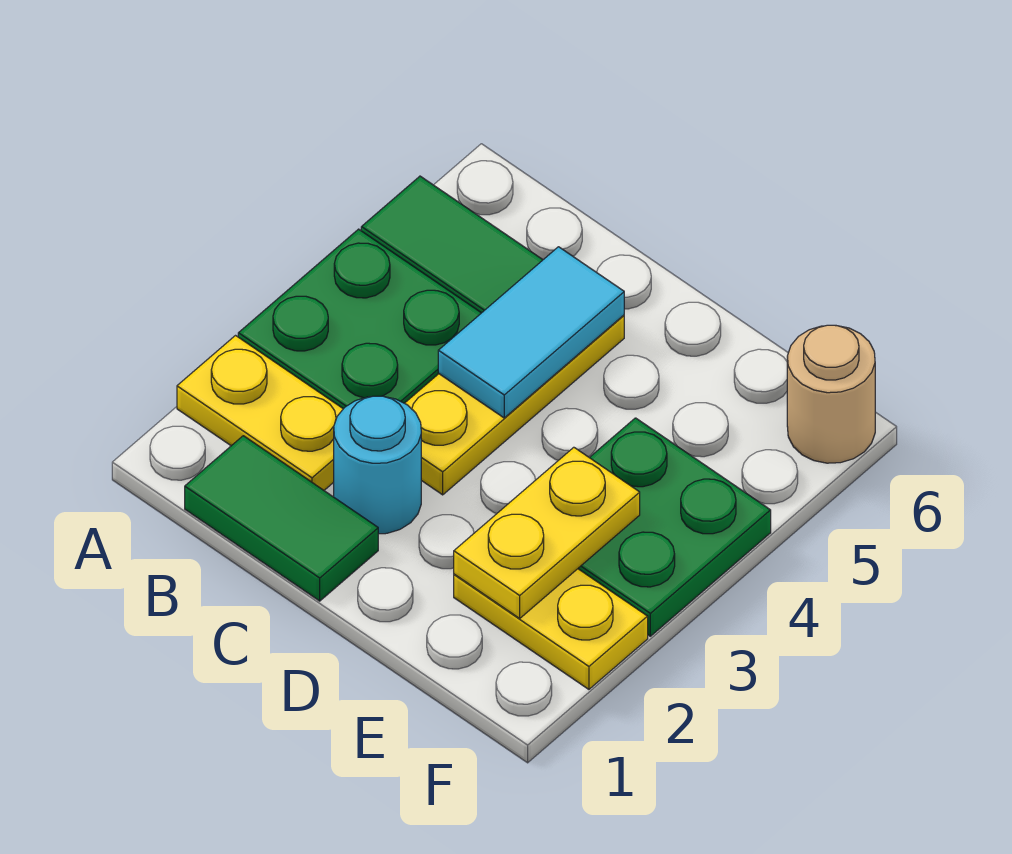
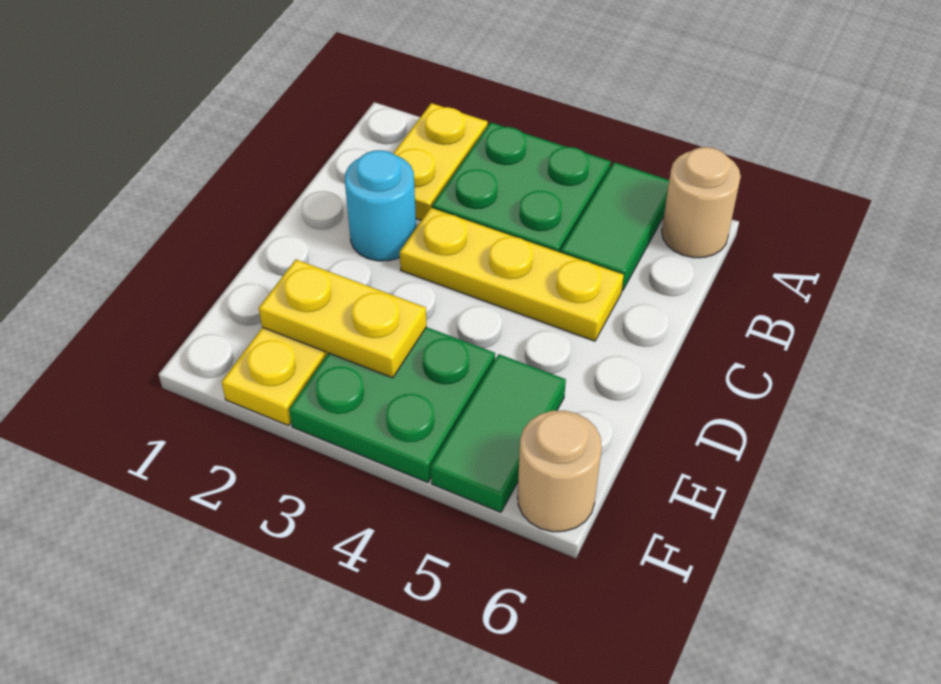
none -> tan round brick A6 level 1
green tile B1:C1 level 1 -> green tile E5:F5 level 1
cyan tile C4:C5 level 2 -> none

